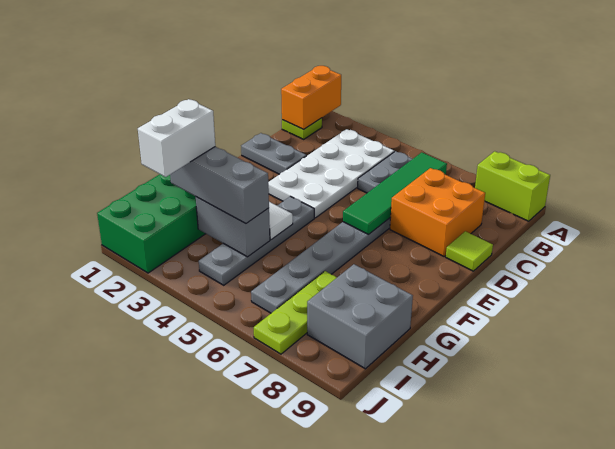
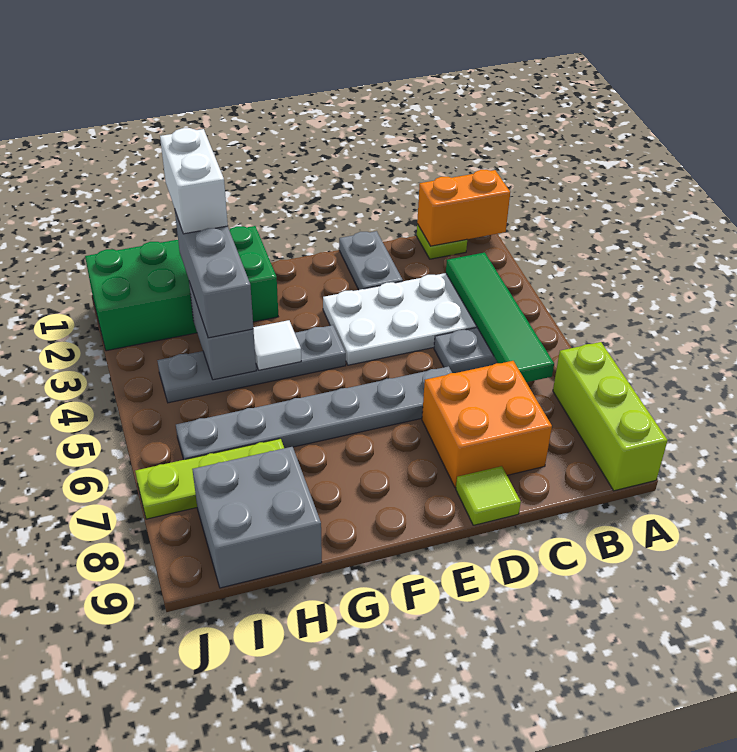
lime brick A8:A9 level 1 -> lime brick A7:A9 level 1
green tile B6:E6 level 2 -> green tile B3:B6 level 2
white brick H2:I2 level 4 -> white brick H1:H2 level 4

